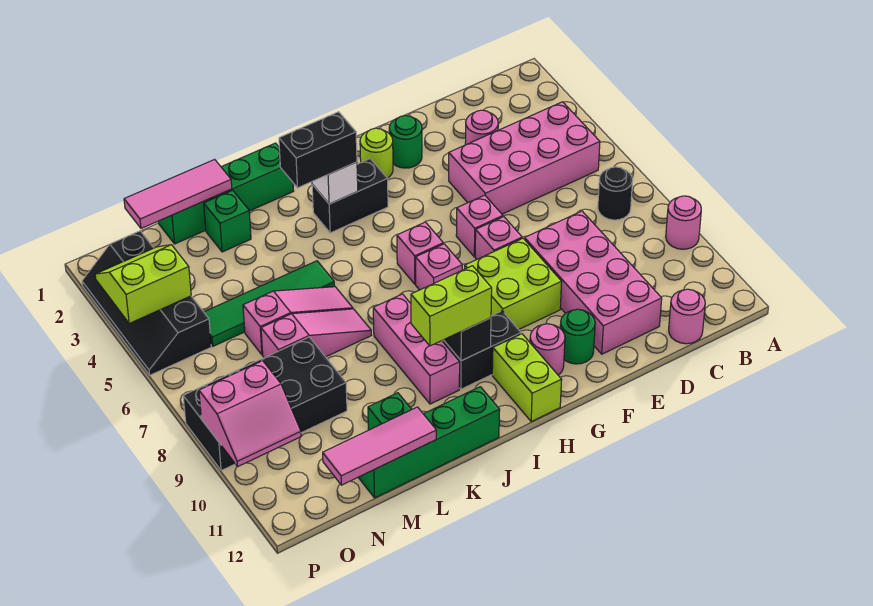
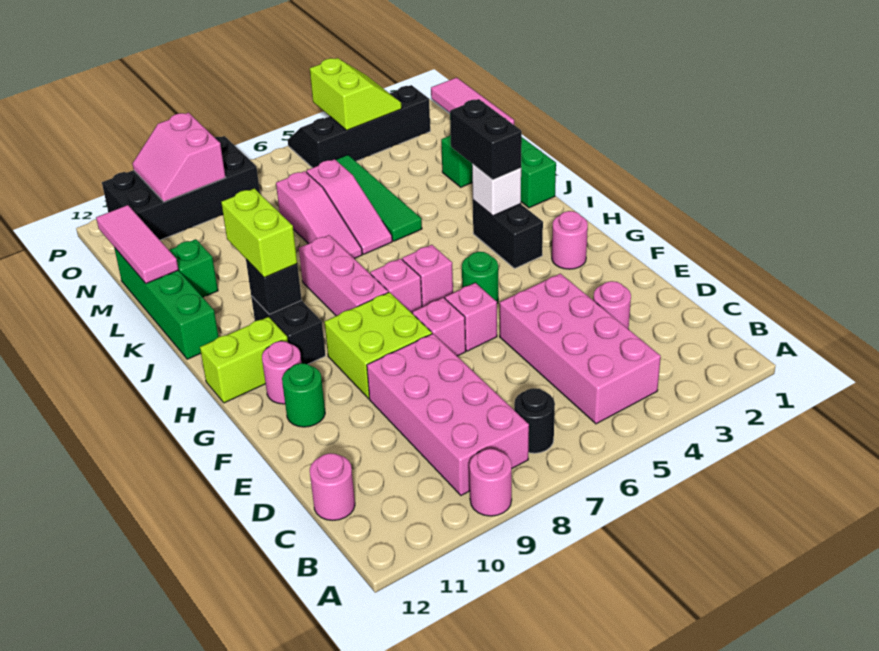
pink brick D8:E11 level 1 -> pink brick B8:E9 level 1
green round brick F2 level 1 -> green round brick G5 level 1
lime round brick G2 level 1 -> pink round brick G2 level 1
pink brick J8:J10 level 1 -> pink brick H8:J8 level 1
black brick M8:P9 level 1 -> black brick O8:P11 level 1

